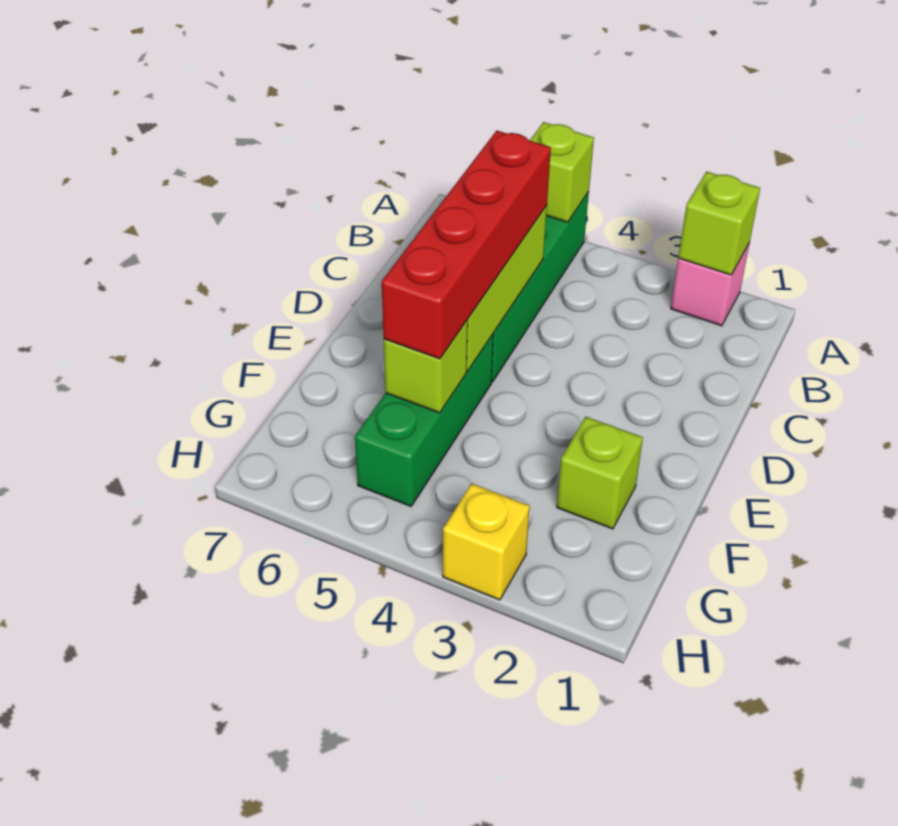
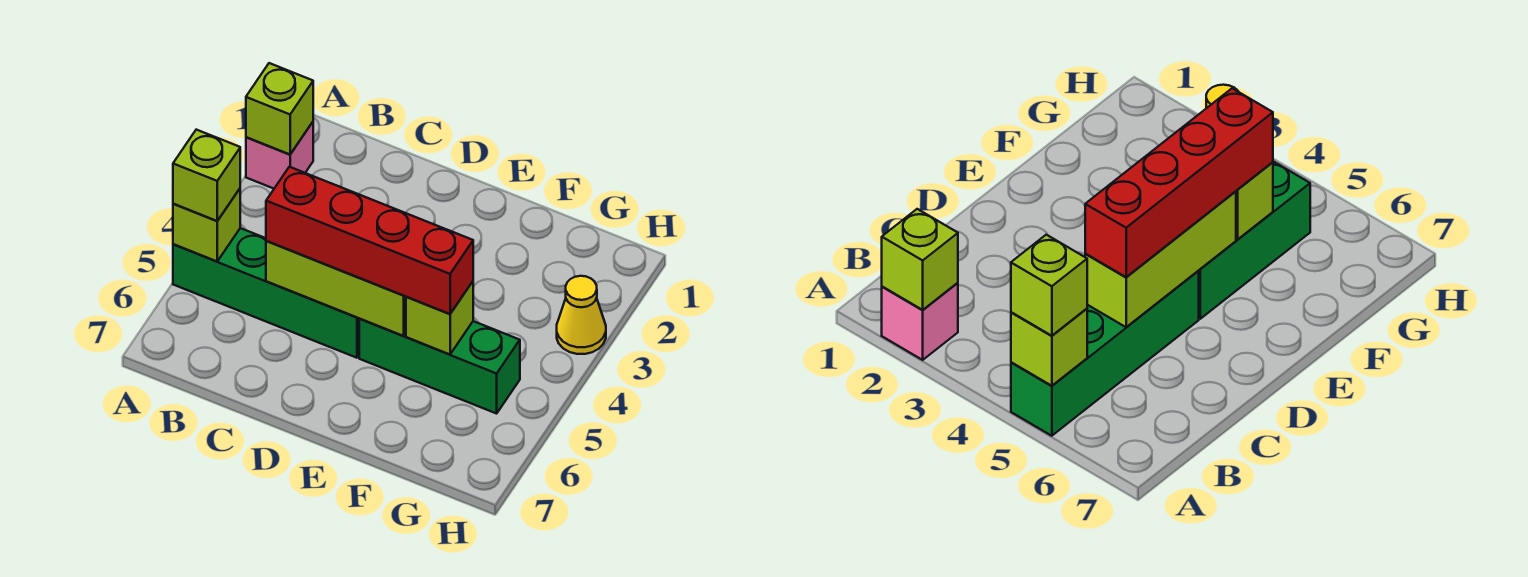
lime brick F2 level 1 -> lime brick A5 level 3
yellow brick H3 level 1 -> yellow cone H3 level 1

